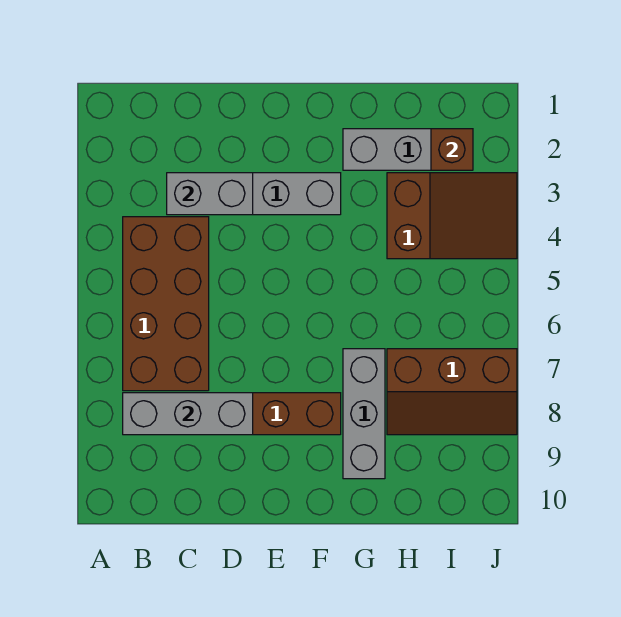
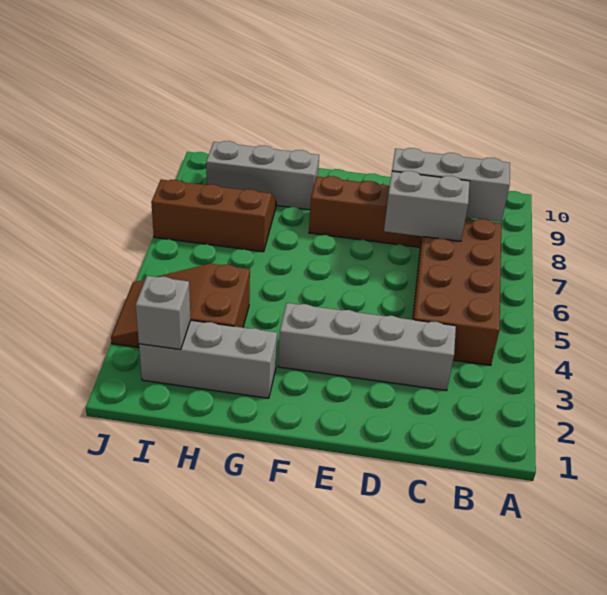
grey brick C3:D3 level 2 -> grey brick C7:D7 level 2
grey brick G7:G9 level 1 -> grey brick G9:I9 level 1
brown brick I2 level 2 -> grey brick I2 level 2

